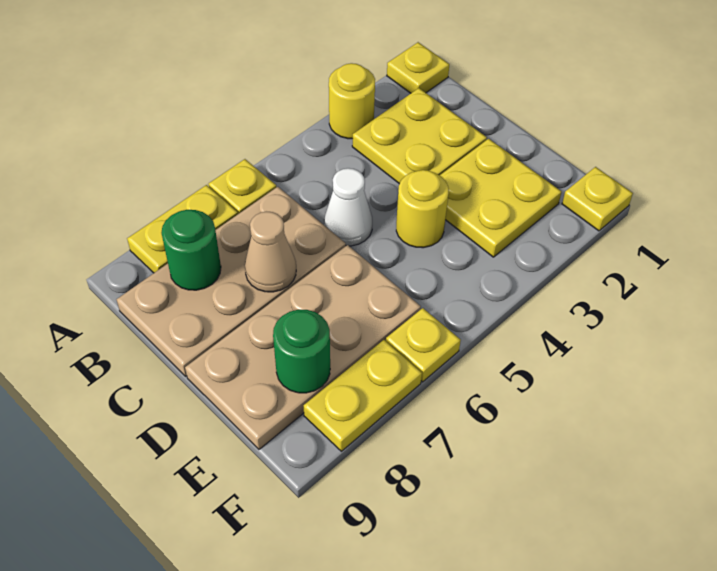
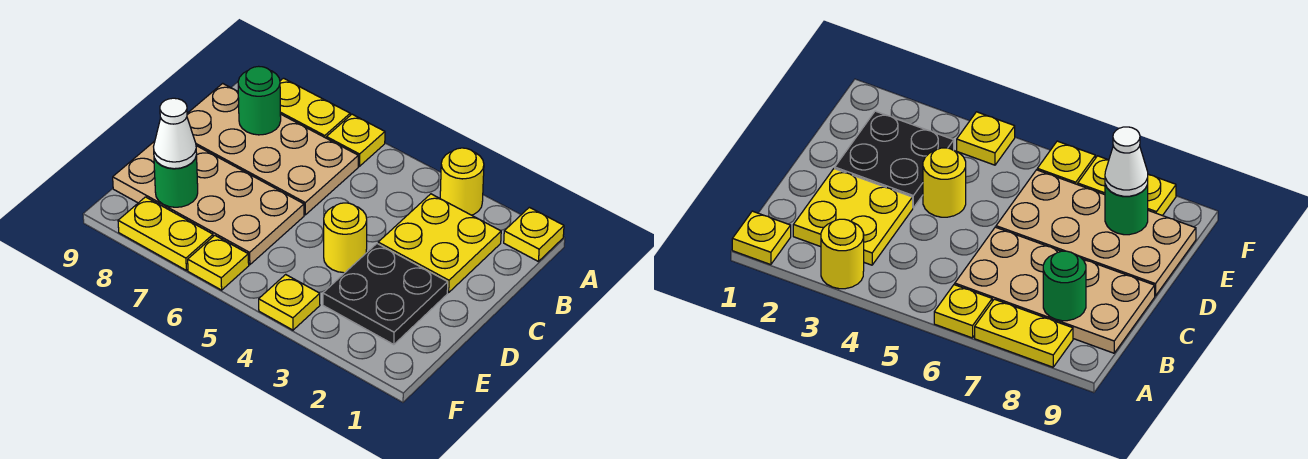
white cone C5 level 1 -> white cone E8 level 3
tan cone C7 level 2 -> none
yellow plate D2:E3 level 1 -> black plate D2:E3 level 1
yellow plate F1 level 1 -> yellow plate F4 level 1

